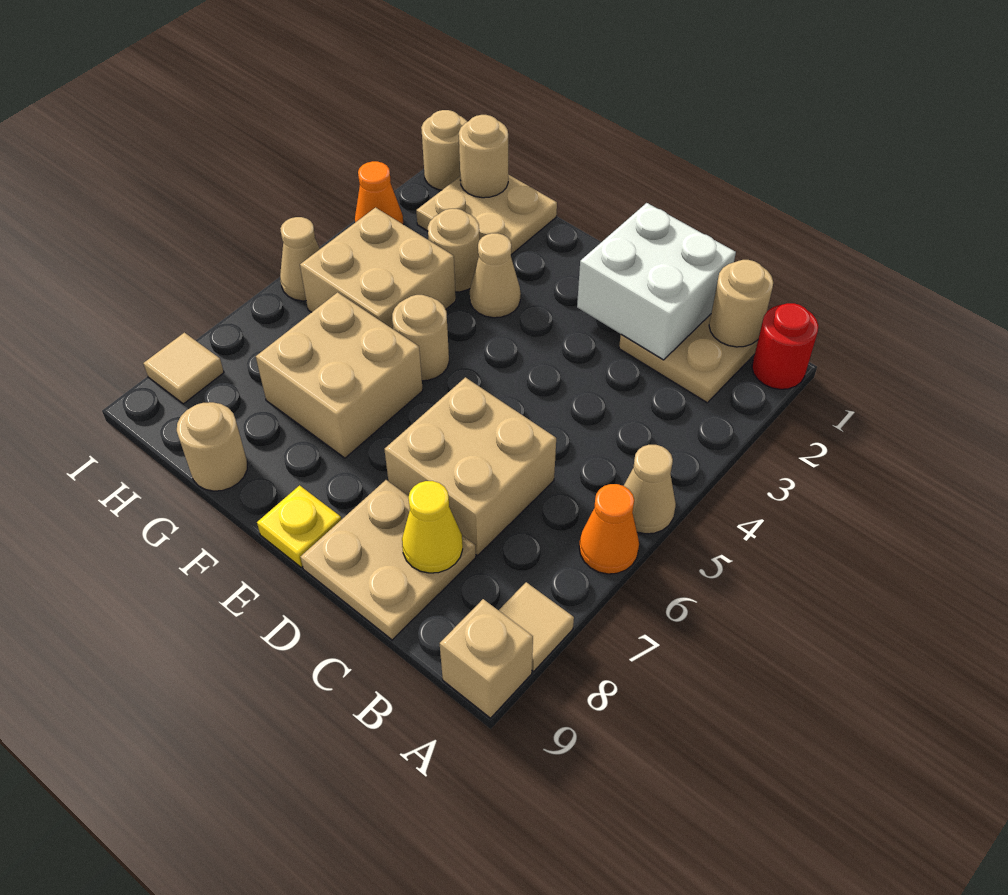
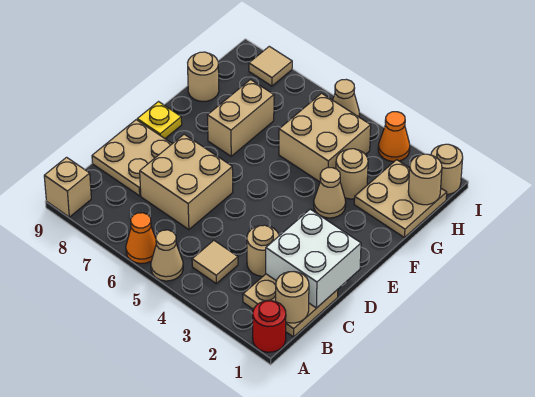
tan tile A8 level 1 -> tan tile B4 level 1
yellow cone C8 level 2 -> none
tan round brick F5 level 1 -> tan round brick C3 level 1
tan brick F6:G7 level 1 -> tan brick F7:G7 level 1

